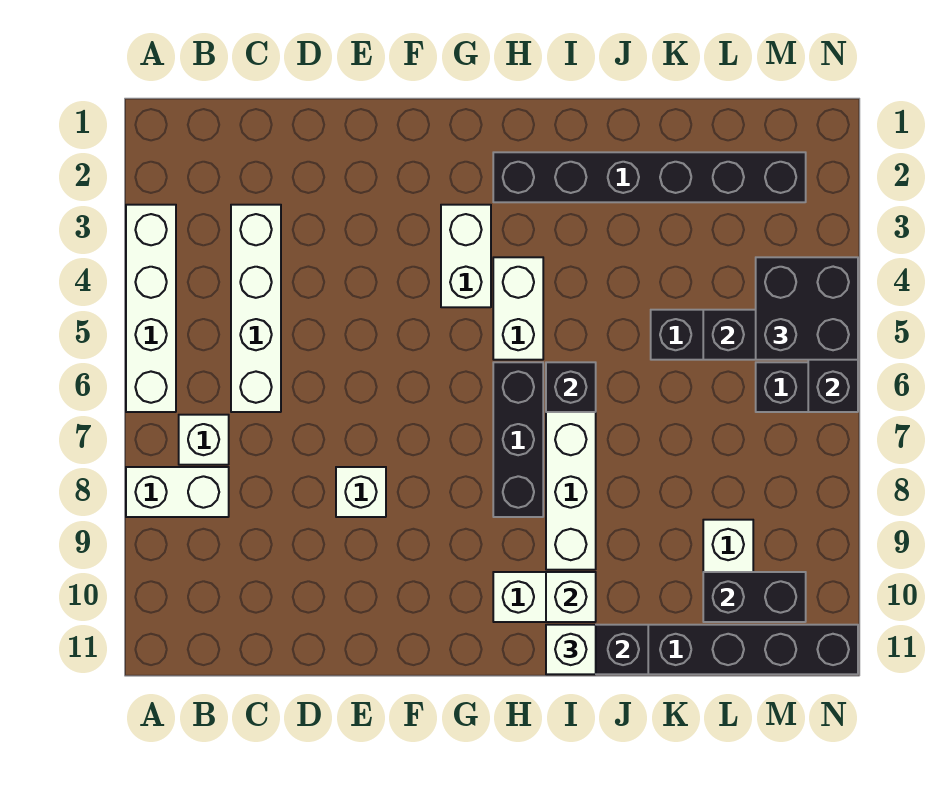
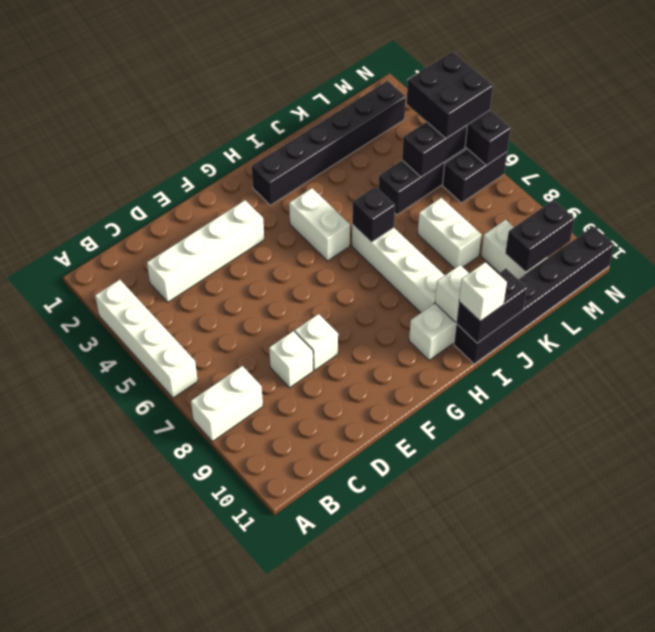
white brick B7 level 1 -> white brick D8 level 1
white brick C3:C6 level 1 -> white brick C3:F3 level 1
white brick G3:G4 level 1 -> white brick K7:K8 level 1
black brick H6:H8 level 1 -> none

